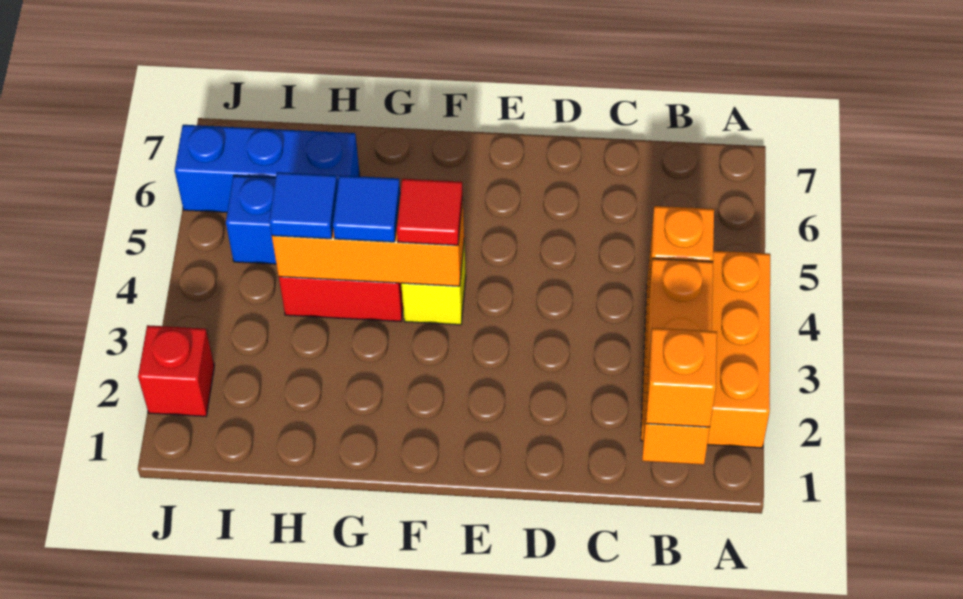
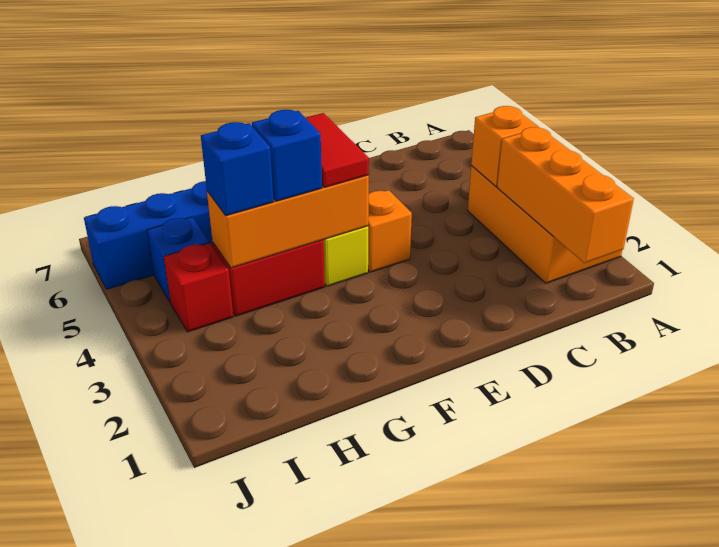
orange brick B1 level 3 -> orange brick E4 level 1
red tile F4 level 3 -> red tile F4:F5 level 3
blue tile G4 level 3 -> blue brick G4 level 3
blue tile H4 level 3 -> blue brick H4 level 3
red brick J2 level 1 -> red brick I4 level 1

